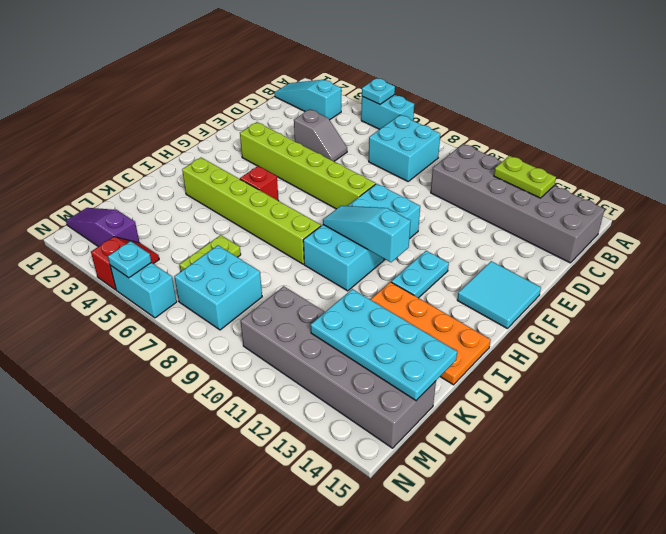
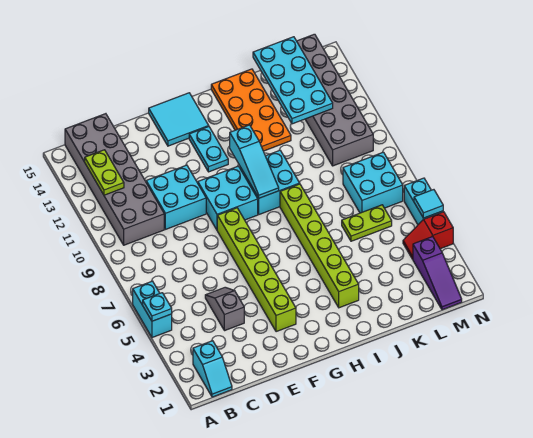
cyan slope B1:B3 level 1 top 3 -> cyan slope B1:B2 level 1 top 2
cyan brick B7:C8 level 1 -> cyan brick D10:E11 level 1
cyan plate G12:H12 level 1 -> cyan plate G12:G13 level 1
red brick H5 level 1 -> none
cyan plate N5 level 2 -> cyan tile N5 level 2

